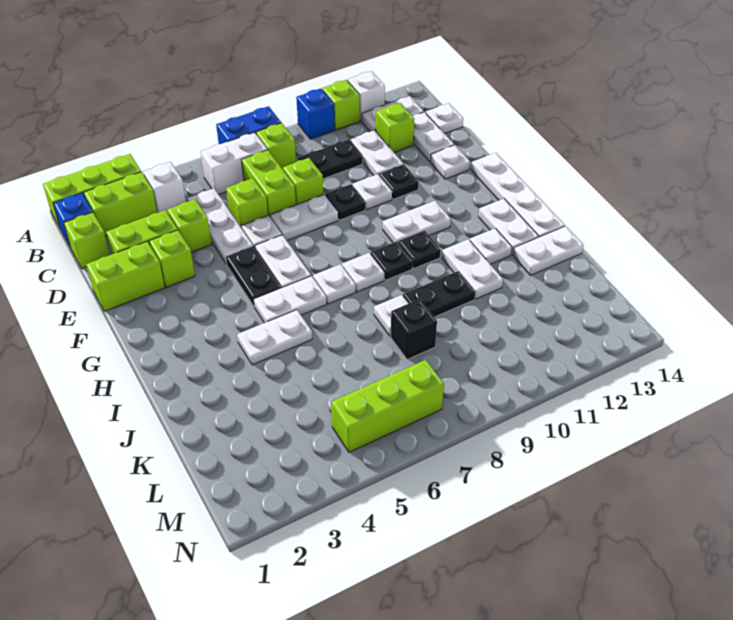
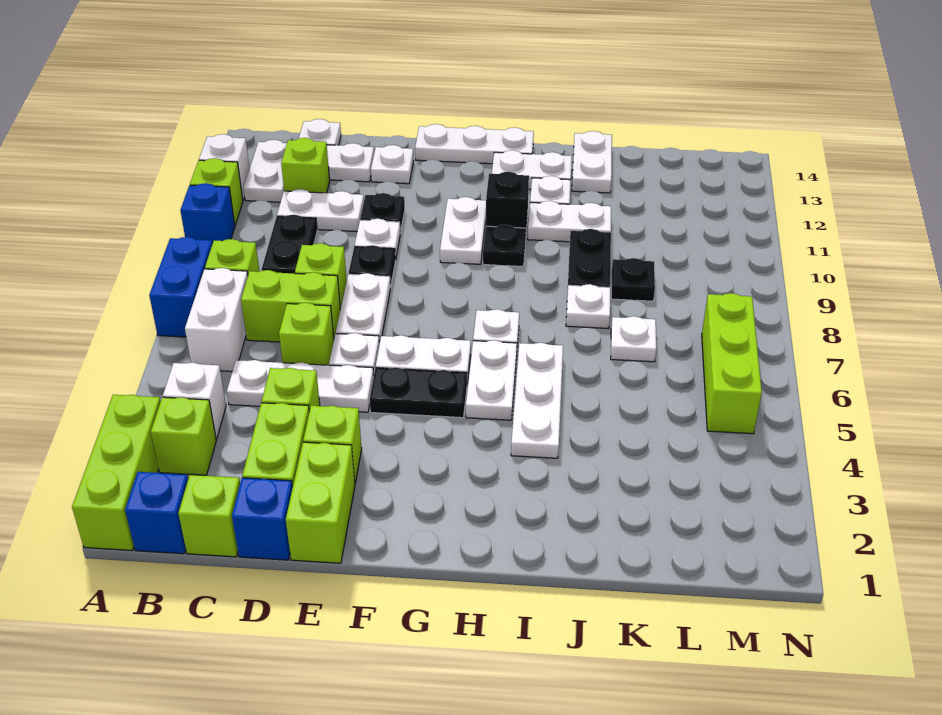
lime brick B2:B3 level 1 -> lime brick B3 level 1
none -> blue brick D1 level 1
white plate F14:I14 level 1 -> white plate F14:H14 level 1
white plate H8 level 1 -> white plate K7 level 1
black plate H9 level 1 -> black plate K9 level 1
white plate I4:I5 level 1 -> white plate I4:I6 level 1
black brick K8 level 1 -> black brick H11 level 1

